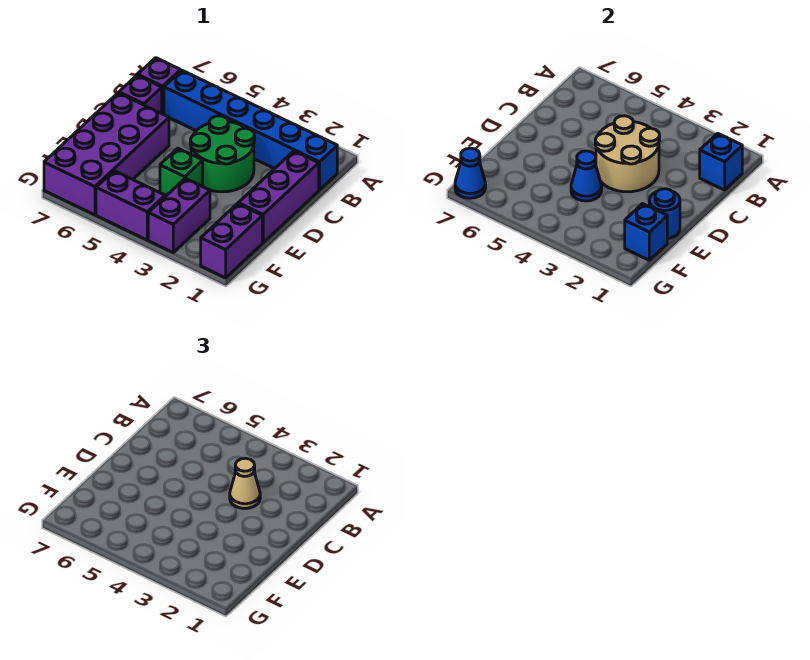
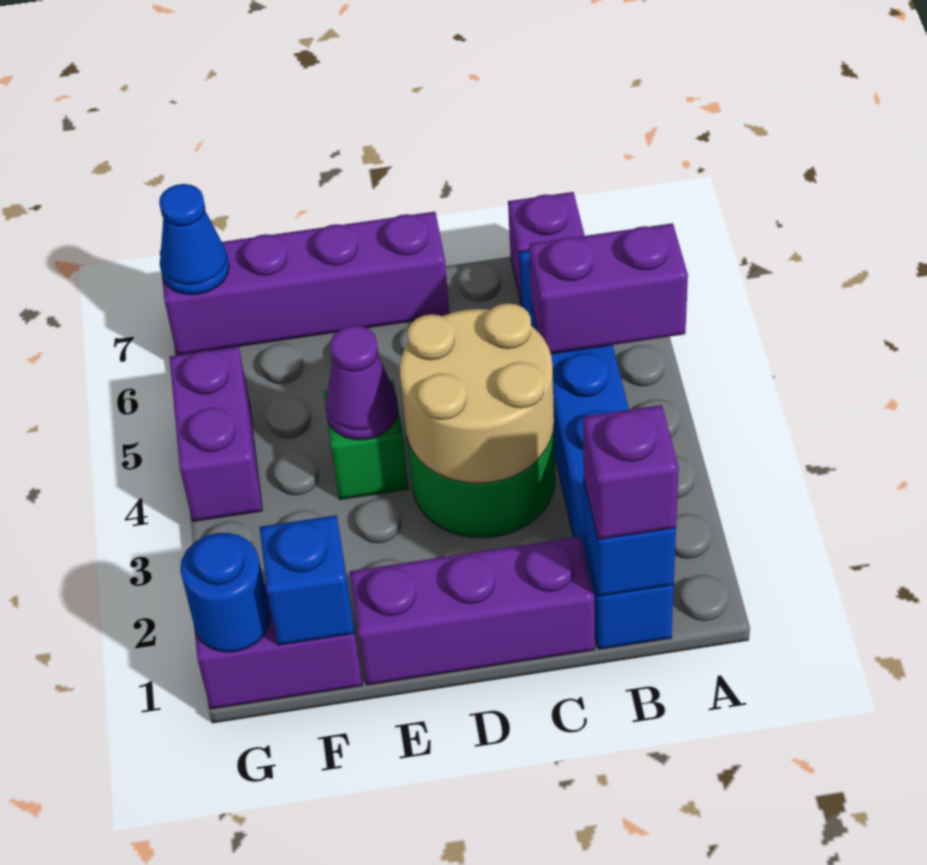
tan cone C3 level 3 -> none
purple brick C7 level 1 -> purple brick B1 level 3
purple brick D6:G7 level 1 -> purple brick D7:G7 level 1
blue round brick E1 level 2 -> blue round brick G1 level 2
blue cone E4 level 2 -> purple cone E4 level 2
purple brick F3:G3 level 1 -> purple brick A5:B5 level 2

